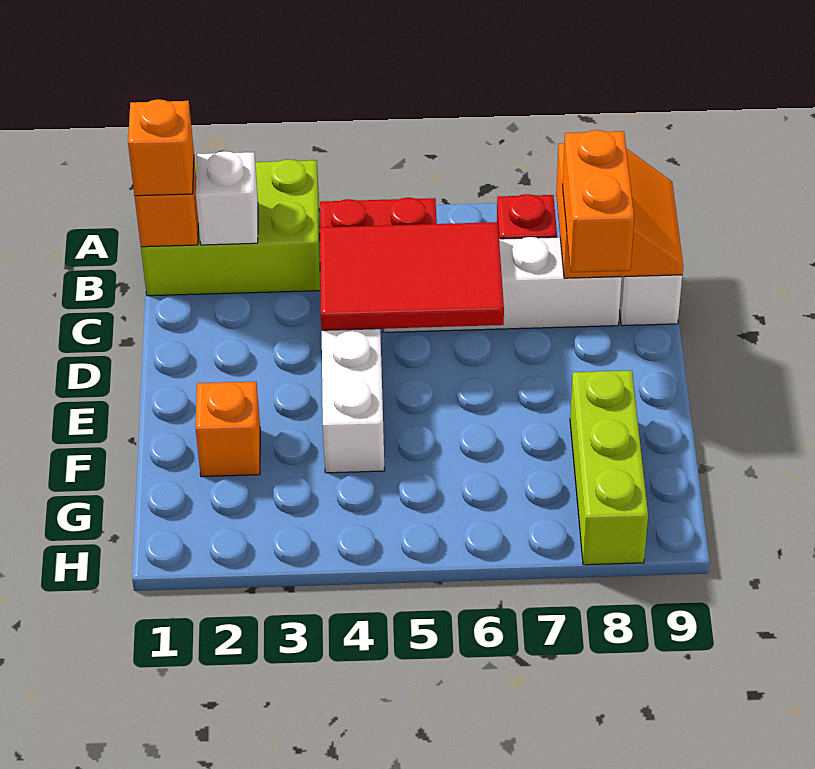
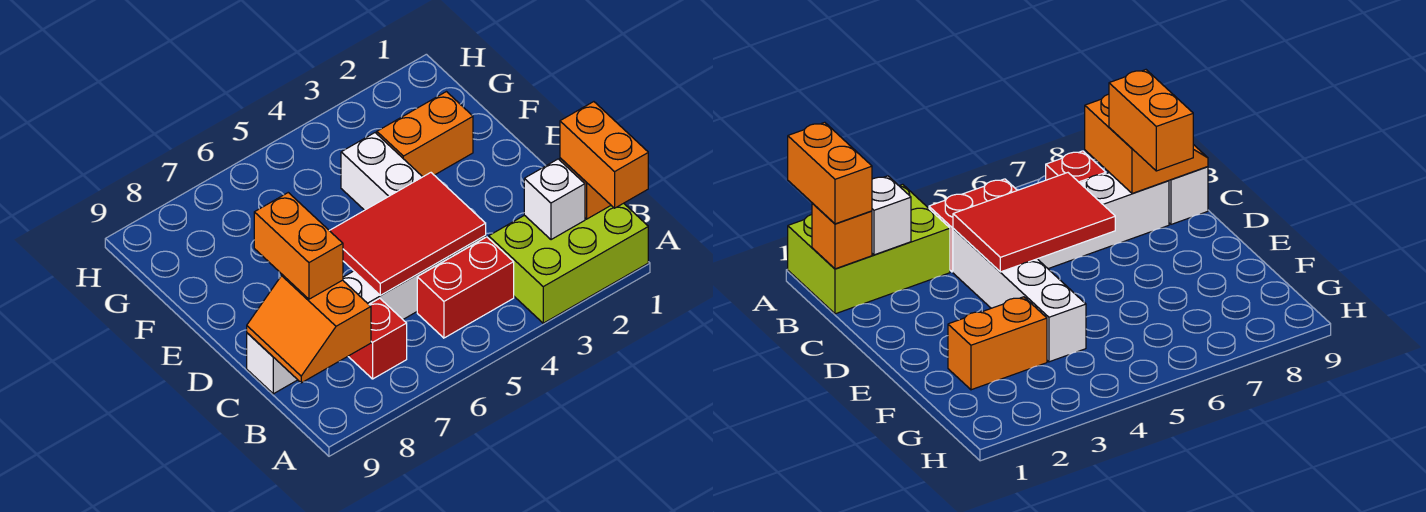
orange brick B1 level 3 -> orange brick A1:B1 level 3
orange brick F2 level 1 -> orange brick F2:F3 level 1
lime brick F8:H8 level 1 -> none

